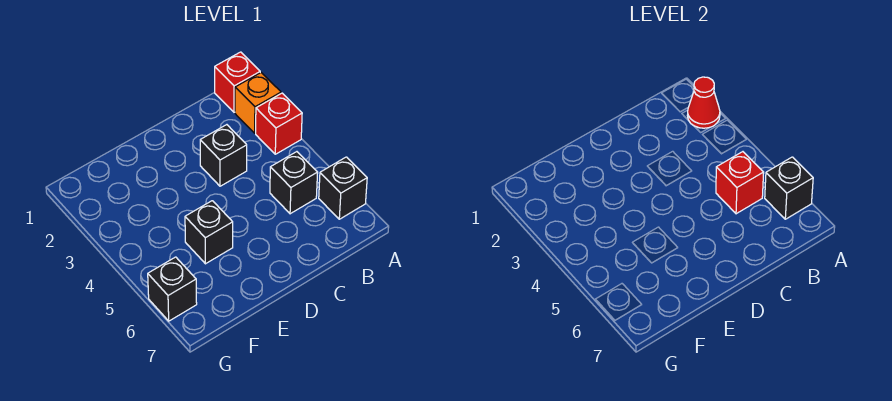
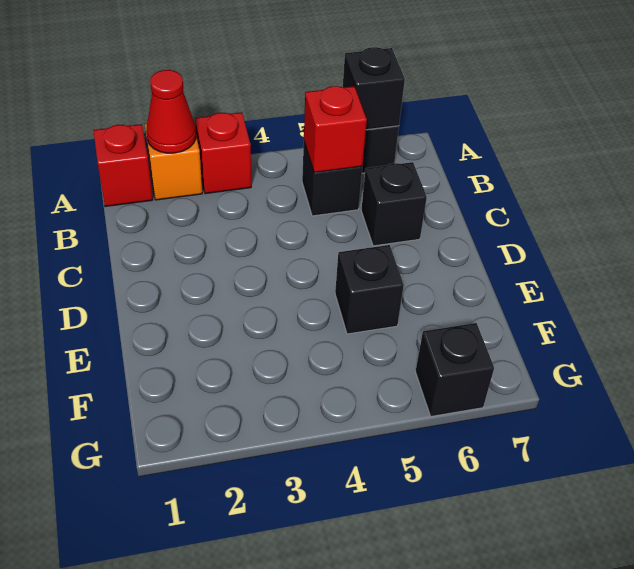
black brick C3 level 1 -> black brick C6 level 1

